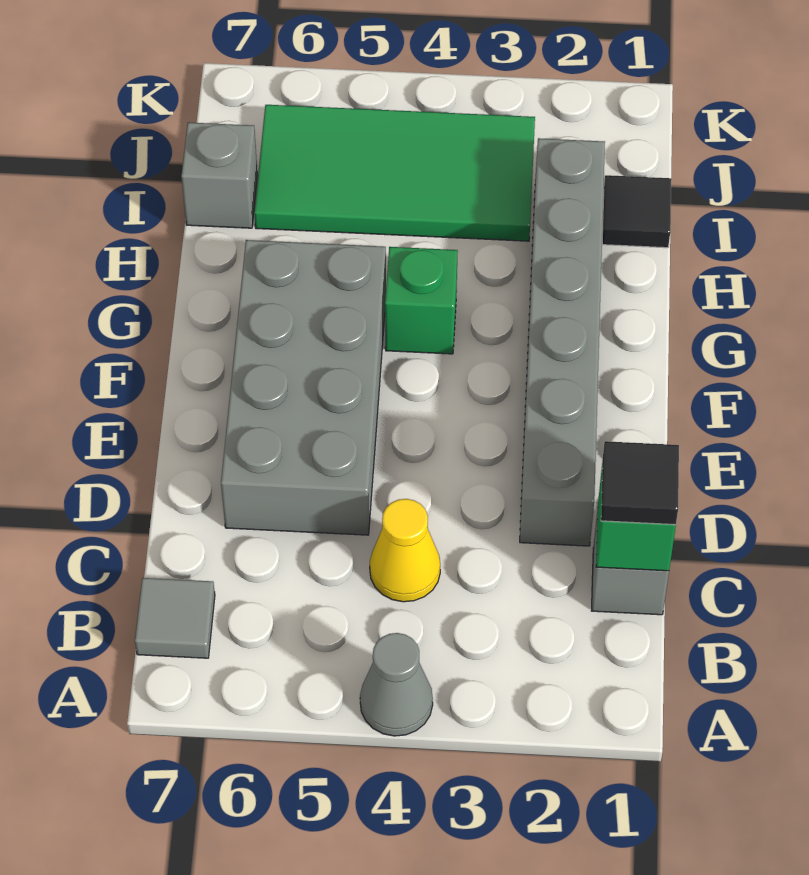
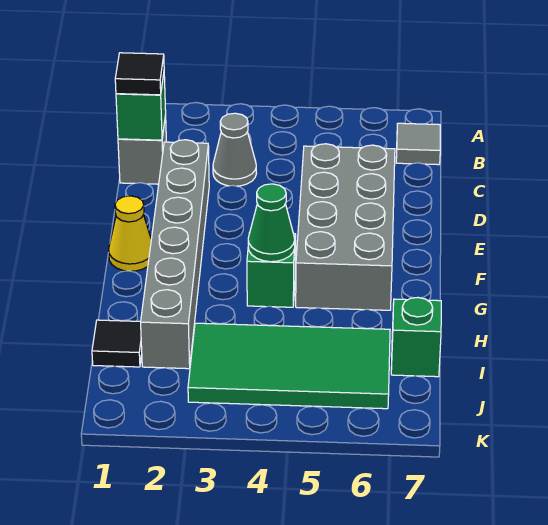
grey cone A4 level 1 -> grey cone C3 level 1
yellow cone C4 level 1 -> yellow cone F1 level 1
none -> green cone G4 level 2
grey brick I7 level 1 -> green brick I7 level 1

